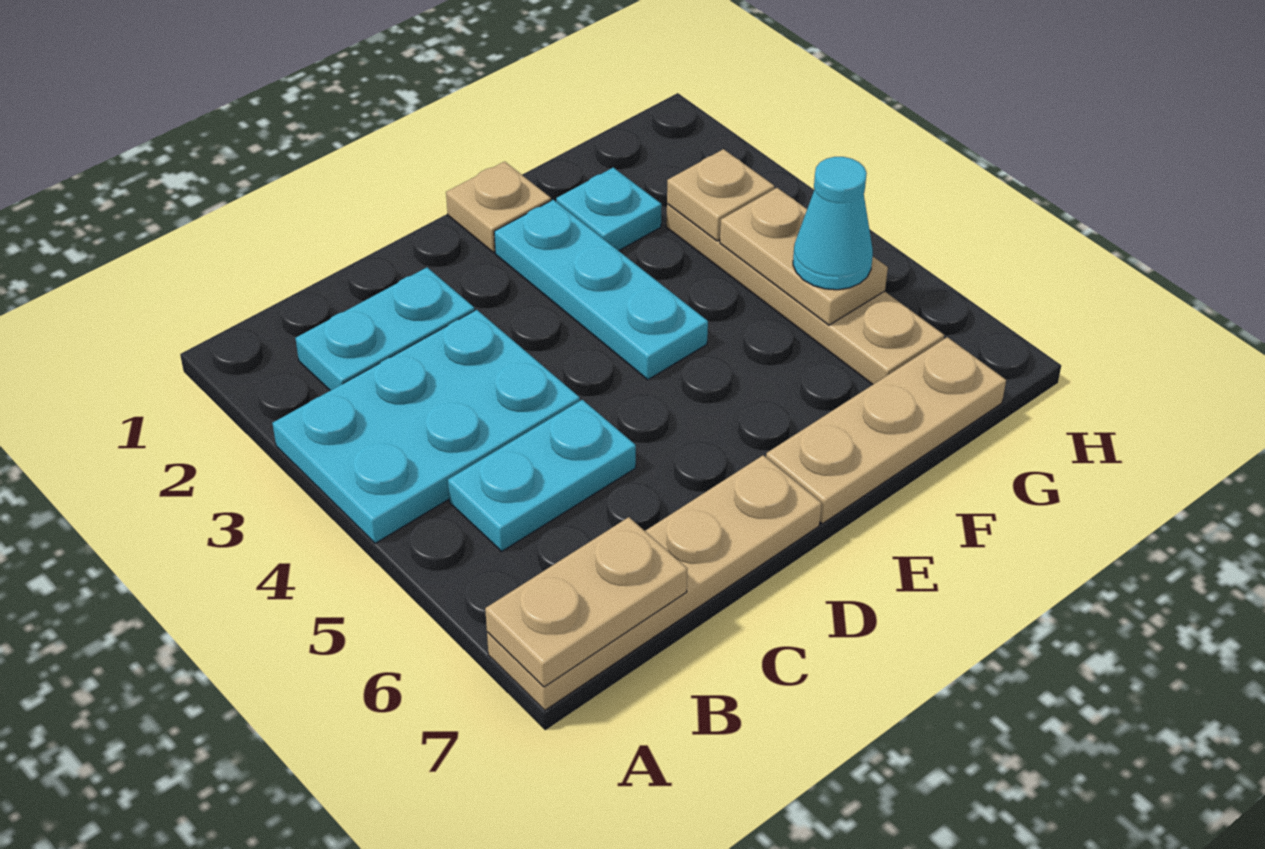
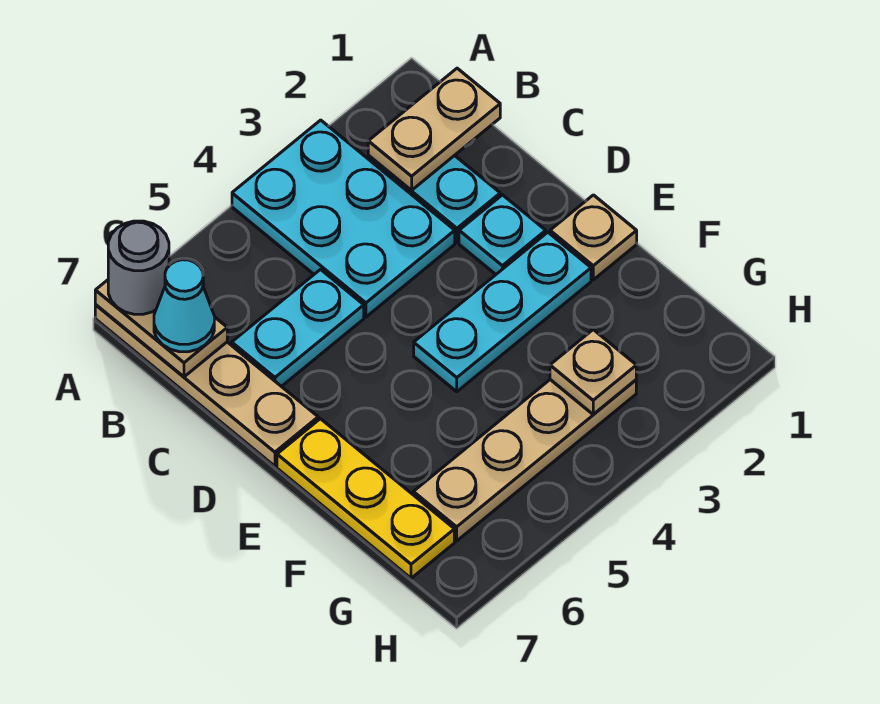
none -> grey round brick A7 level 3
cyan plate B5:C5 level 1 -> cyan plate C5:C6 level 1
tan plate E7:G7 level 1 -> yellow plate E7:G7 level 1
cyan plate F2 level 1 -> cyan plate D2 level 1
tan plate G4:G5 level 2 -> tan plate B1:B2 level 2
cyan cone G5 level 3 -> cyan cone B7 level 3

